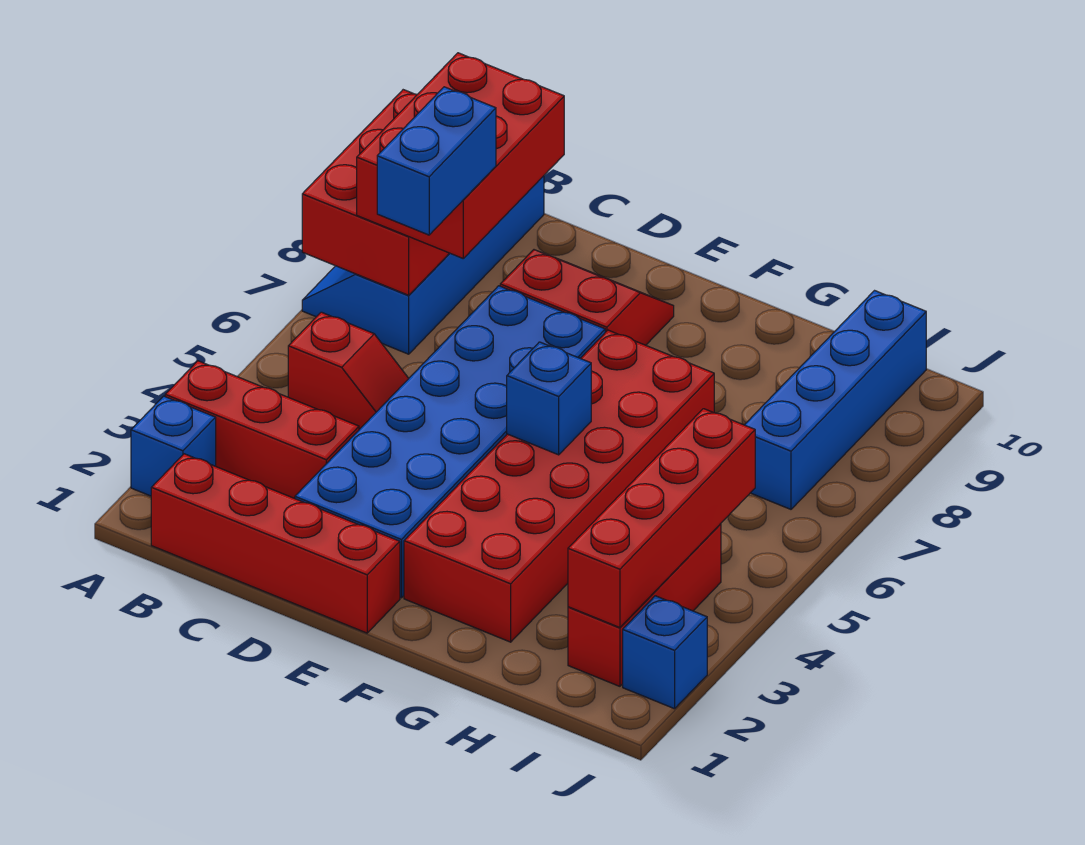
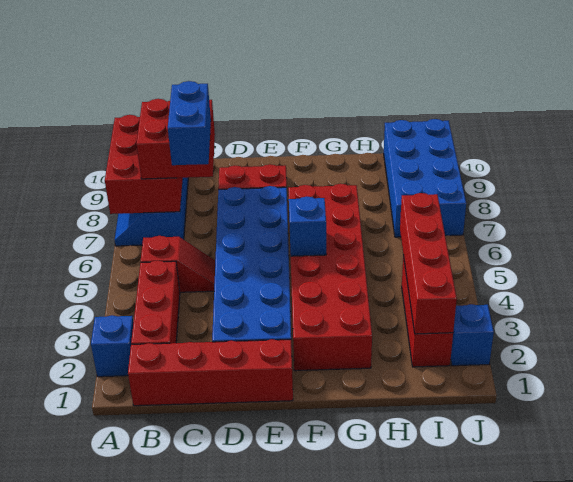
red brick A3:C3 level 1 -> red brick B2:B4 level 1
red brick B7:C9 level 3 -> red brick B7:C8 level 3
blue brick I7:I10 level 1 -> blue brick I7:J10 level 1

